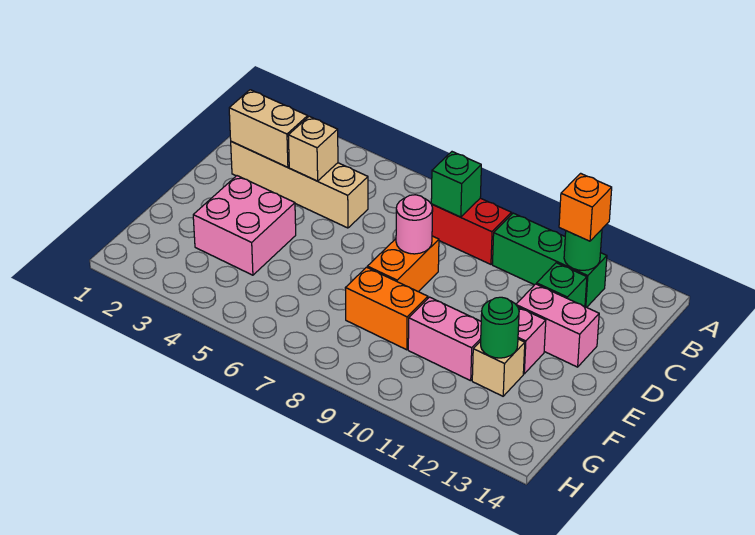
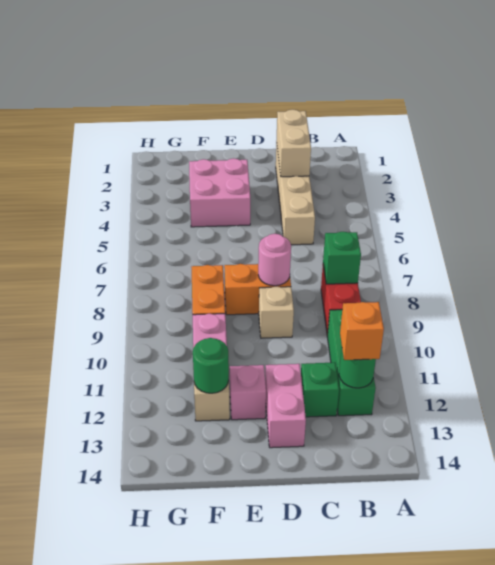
tan brick C4 level 2 -> tan brick D9 level 1

